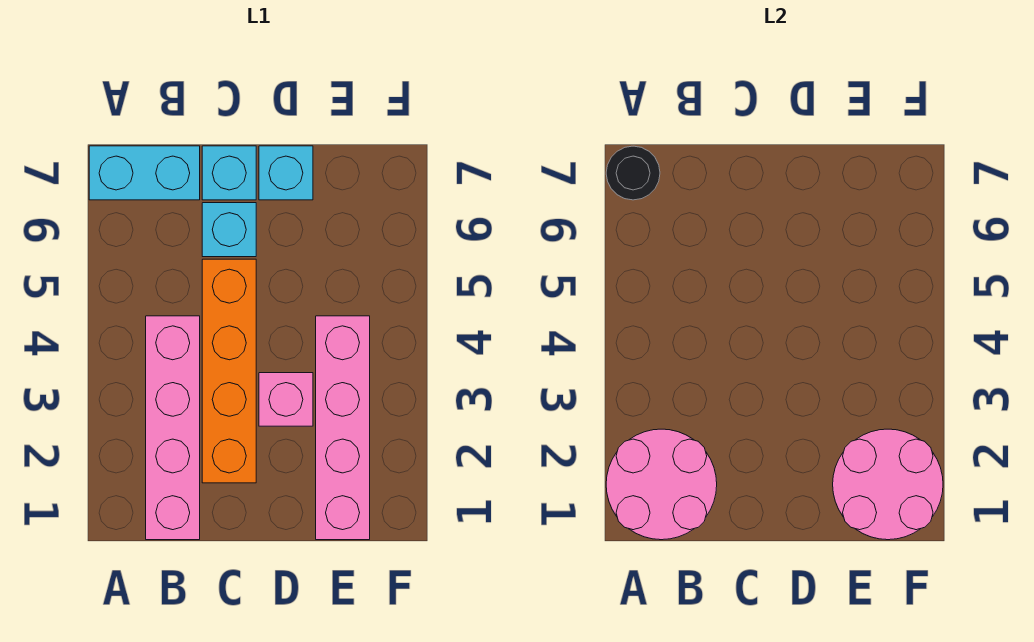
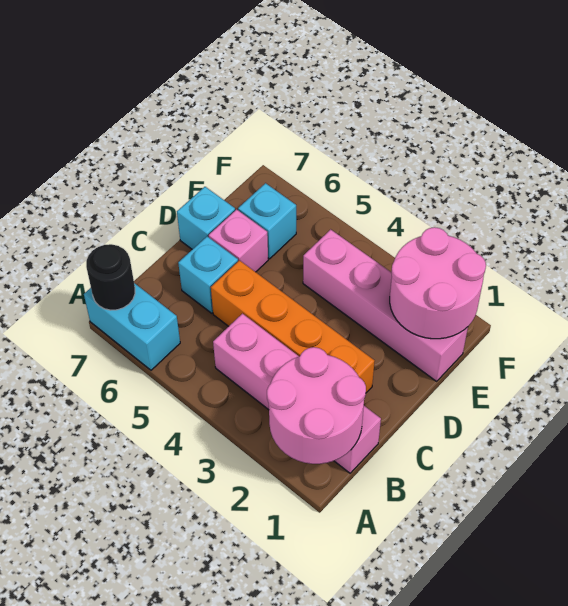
cyan brick A7:B7 level 1 -> cyan brick A6:A7 level 1
cyan brick C7 level 1 -> cyan brick E6 level 1
pink brick D3 level 1 -> pink brick D6 level 1

